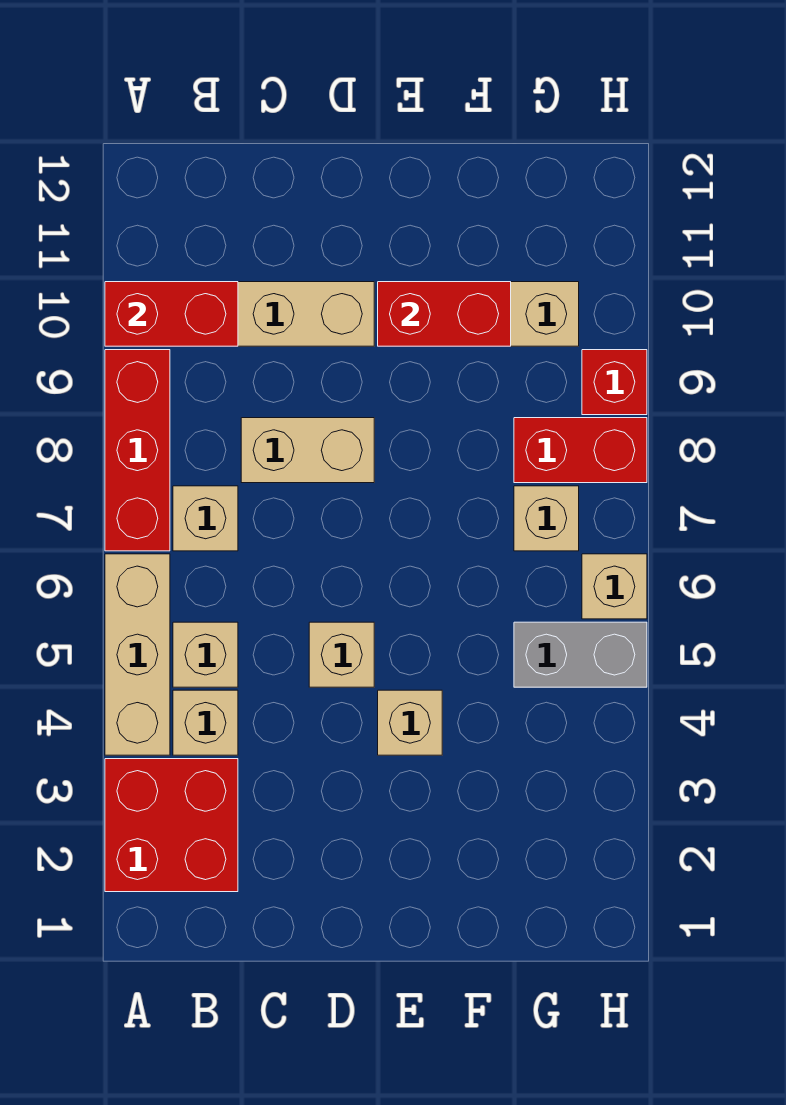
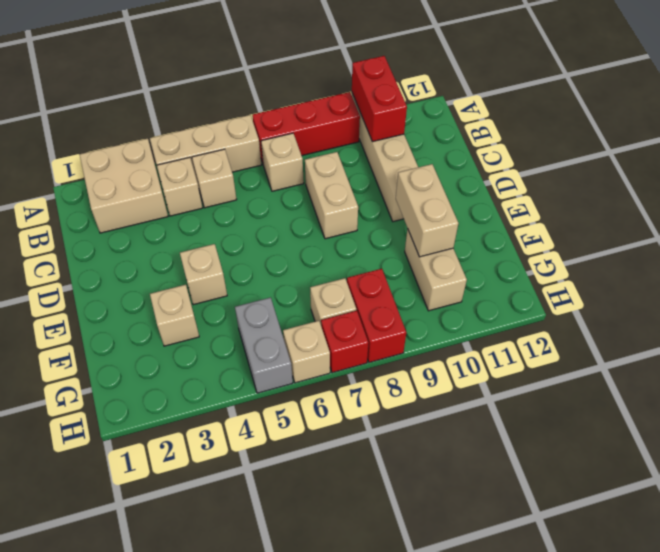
red brick A2:B3 level 1 -> tan brick A2:B3 level 1
tan brick D5 level 1 -> tan brick F3 level 1
red brick E10:F10 level 2 -> tan brick E10:F10 level 2
red brick H9 level 1 -> red brick H7 level 1

